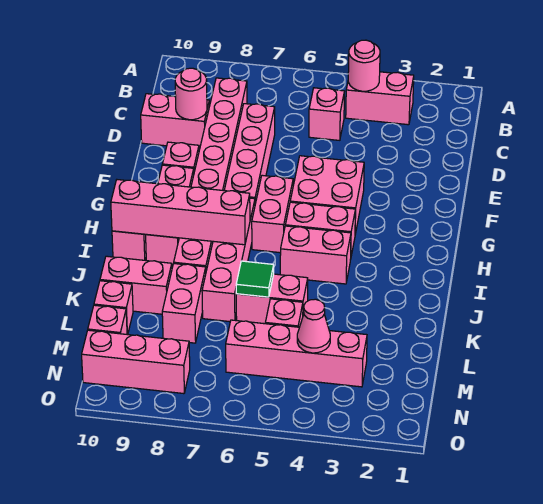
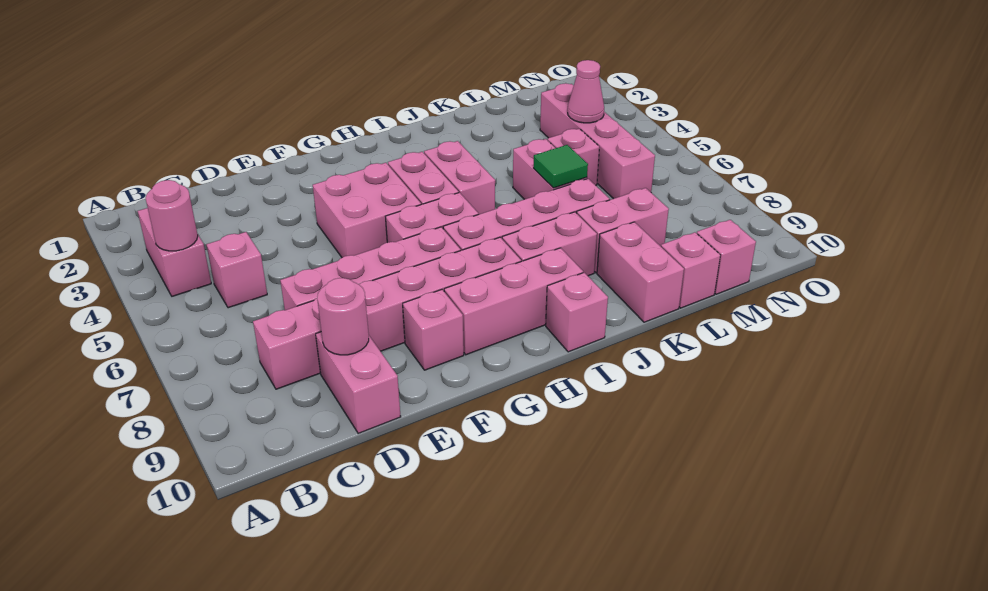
pink brick I7:I10 level 2 -> none
pink brick N8:N10 level 1 -> none

